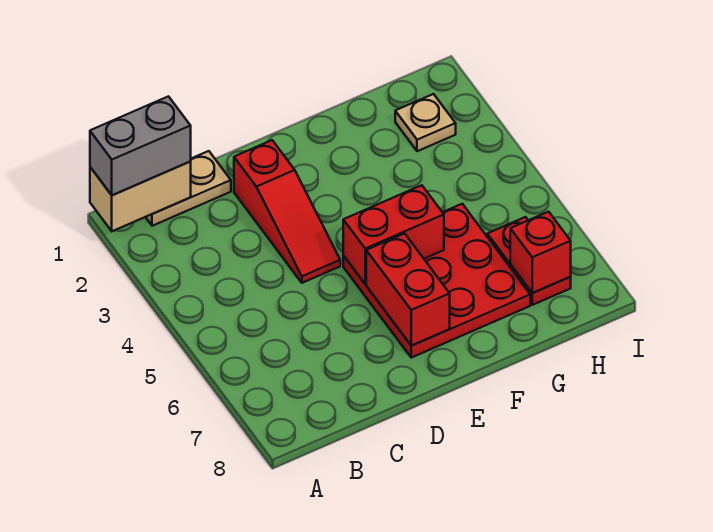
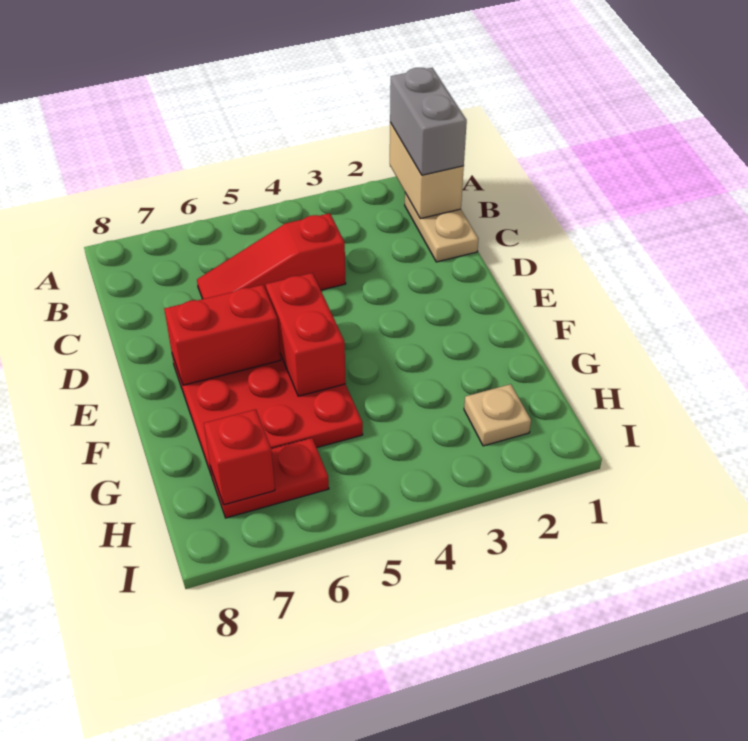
red slope D2:D4 level 1 top 2 -> red slope C4:C6 level 1 top 4

